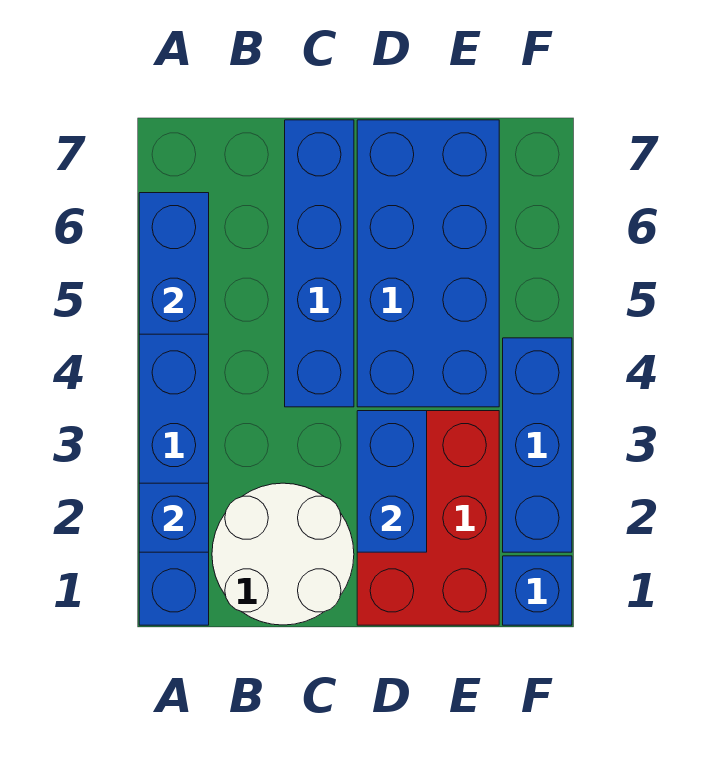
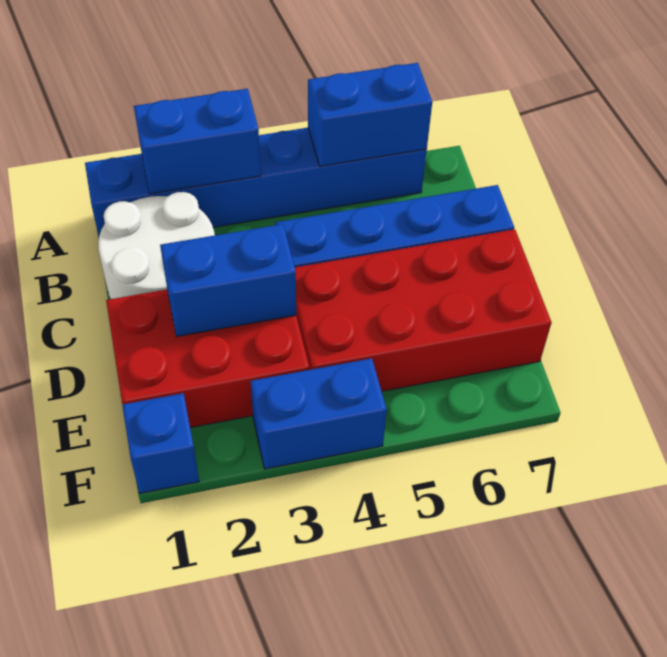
blue brick A2 level 2 -> blue brick A2:A3 level 2
blue brick D4:E7 level 1 -> red brick D4:E7 level 1
blue brick F2:F4 level 1 -> blue brick F3:F4 level 1

